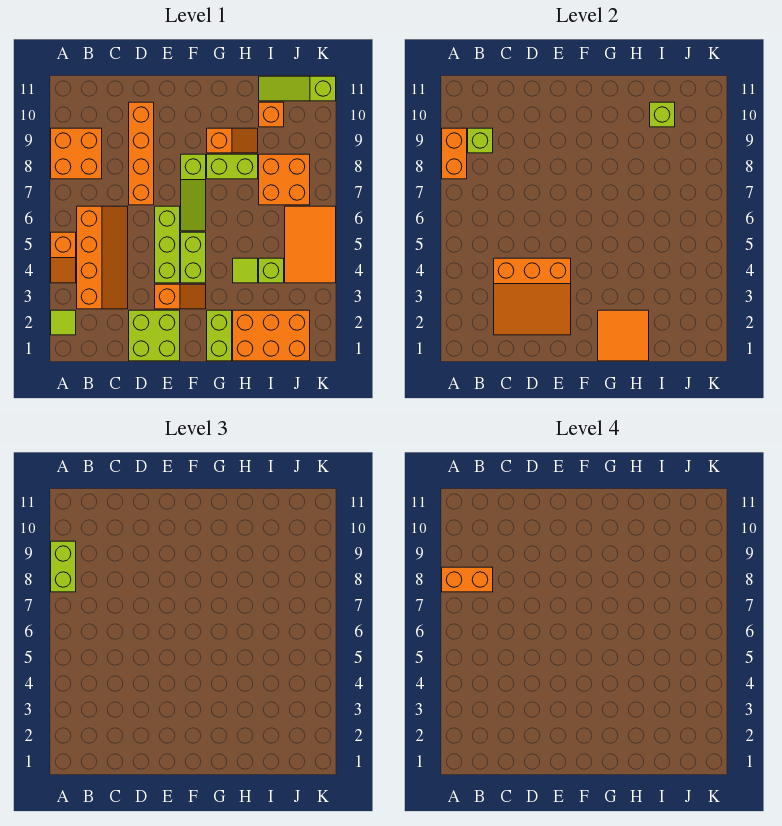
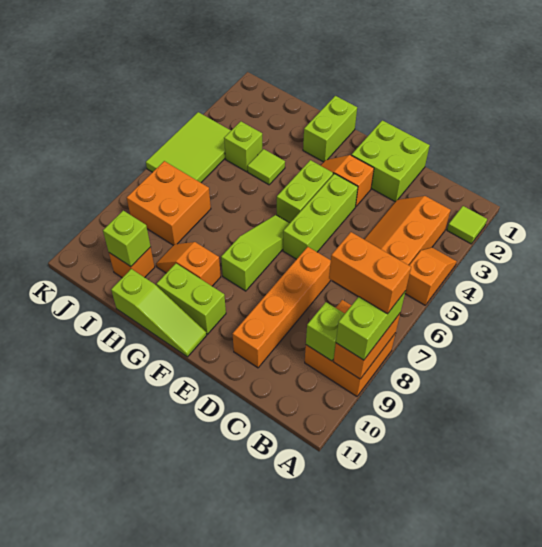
orange slope C2:E4 level 2 top 4 -> none
orange tile G1:H2 level 2 -> none
lime brick G8:H8 level 1 -> lime brick F10:G10 level 1
orange brick H1:J2 level 1 -> none
lime slope I11:K11 level 1 top K -> lime slope F11:H11 level 1 top H
orange tile J4:K6 level 1 -> lime tile J4:K6 level 1

